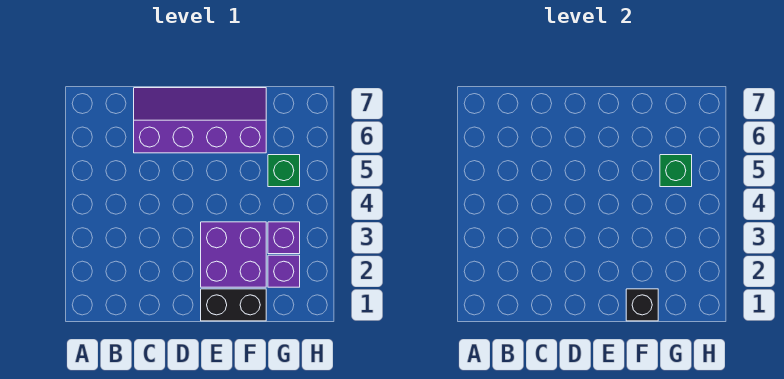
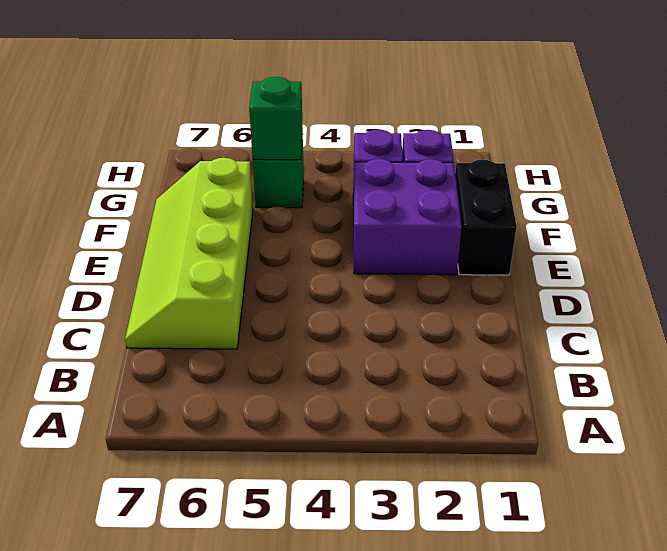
purple slope C6:F7 level 1 top 6 -> lime slope C6:F7 level 1 top 6
black brick F1 level 2 -> none

